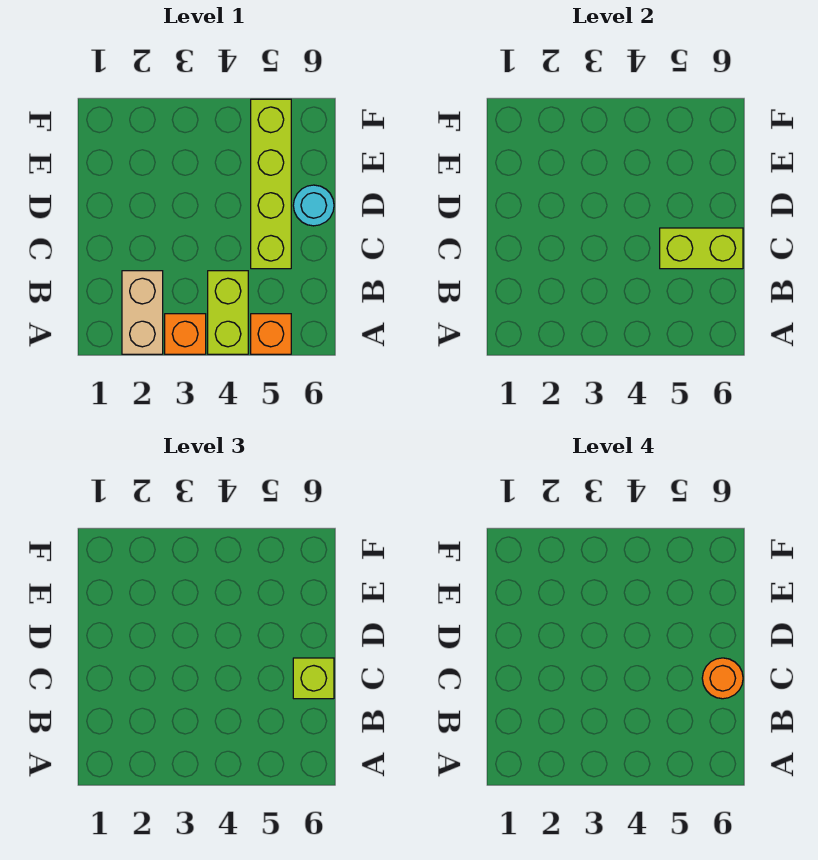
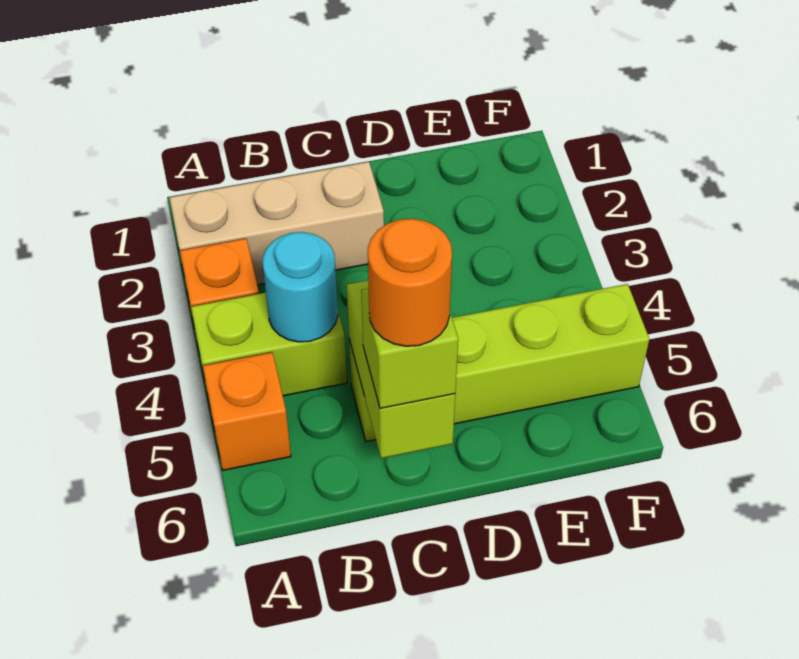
tan brick A2:B2 level 1 -> tan brick A2:C2 level 1
cyan round brick D6 level 1 -> cyan round brick B4 level 2

